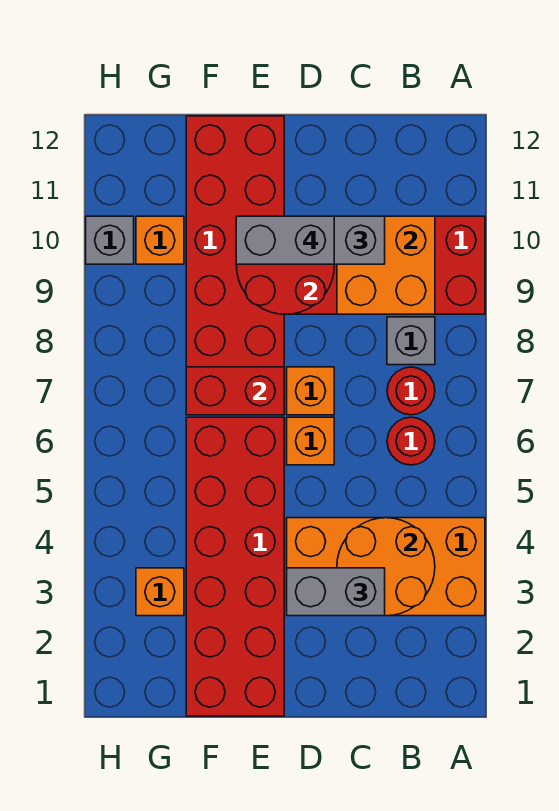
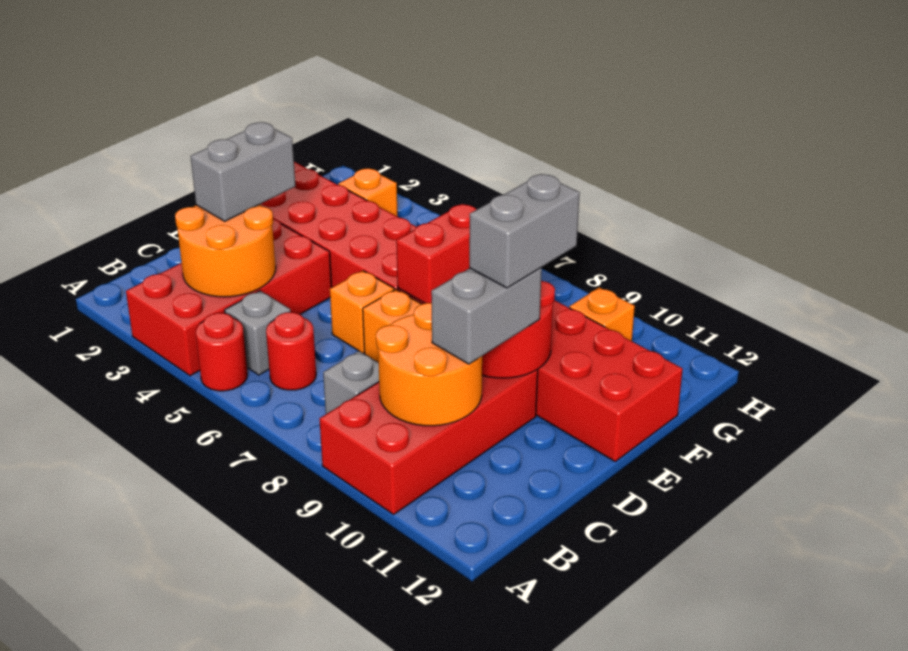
orange brick A3:D4 level 1 -> red brick A3:D4 level 1
red round brick B7 level 1 -> red round brick A5 level 1
orange brick B9:C10 level 2 -> orange round brick B9:C10 level 2
grey brick H10 level 1 -> grey brick B5 level 1

